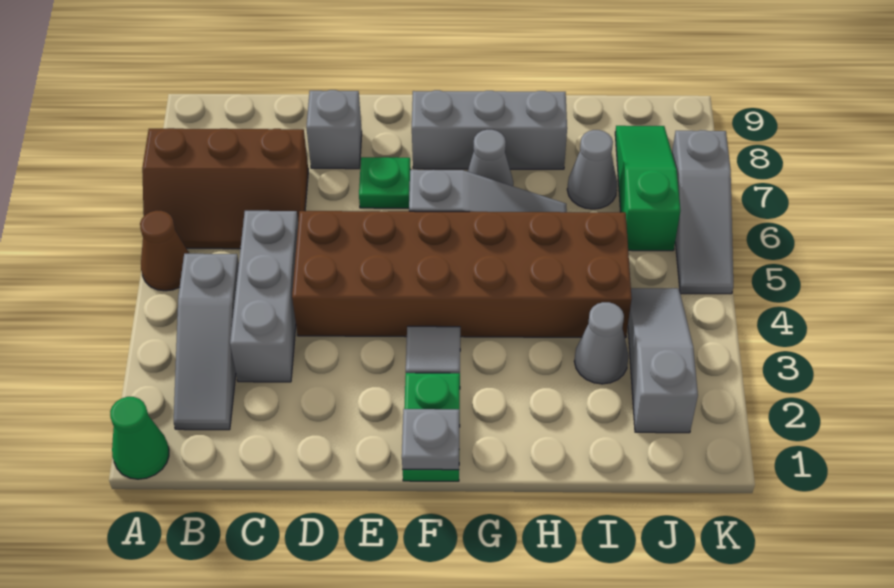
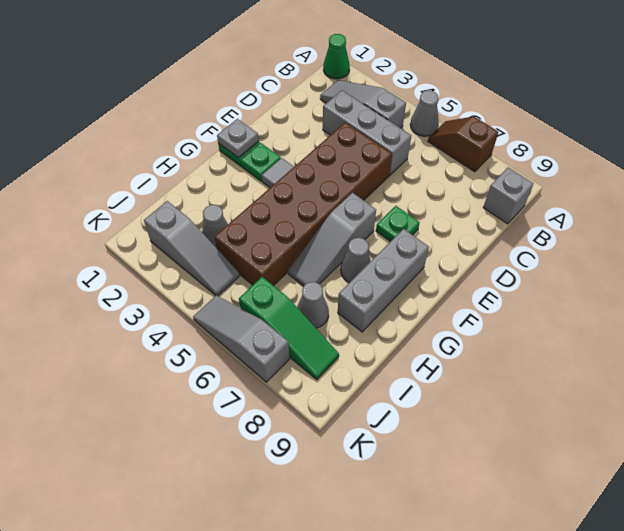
brown cone A5 level 1 -> grey cone A5 level 1
brown slope A6:C7 level 1 top 7 -> brown slope A6:A7 level 1 top 7
grey brick D8 level 1 -> grey brick B9 level 1

